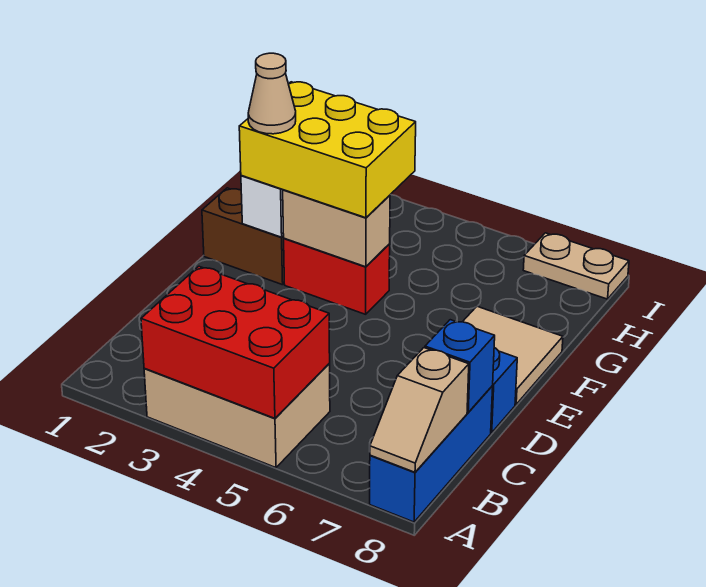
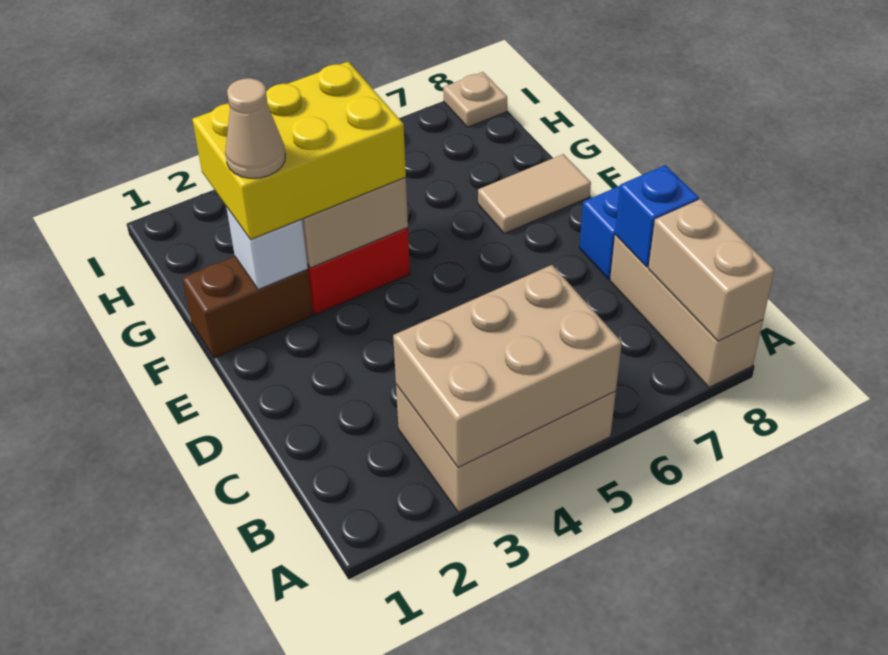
red brick A3:B5 level 2 -> tan brick A3:B5 level 2
blue brick A8:C8 level 1 -> tan brick A8:C8 level 1
tan slope A8:B8 level 2 top B -> tan brick A8:B8 level 2
tan tile E7:F8 level 1 -> tan tile F7:F8 level 1
tan plate I7:I8 level 1 -> tan plate I8 level 1

